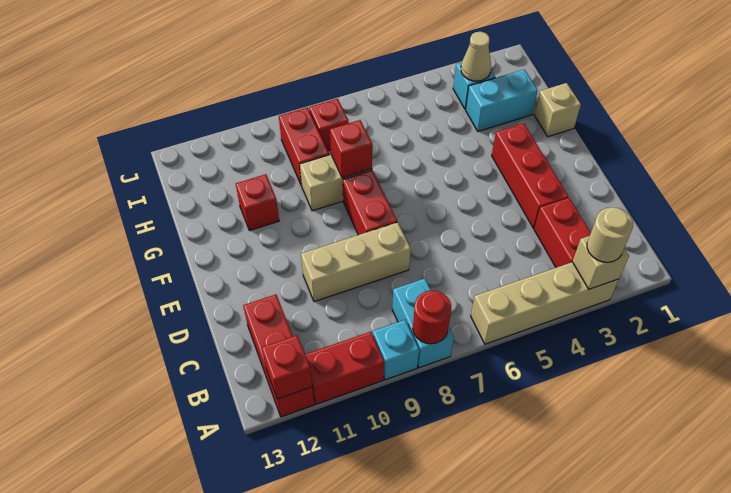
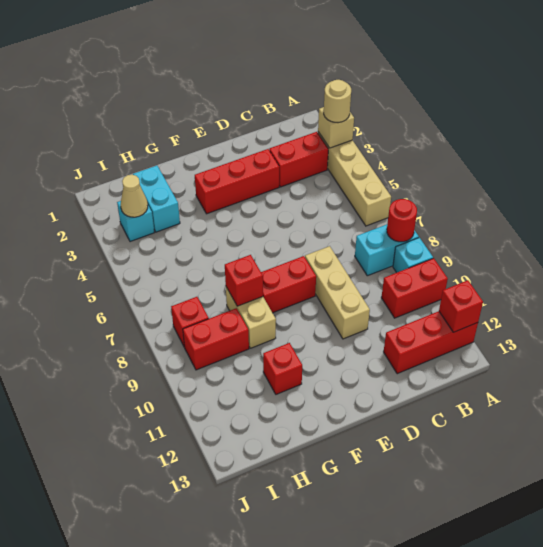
red brick A10:A11 level 1 -> red brick A10:B10 level 1
tan brick G1 level 1 -> none

